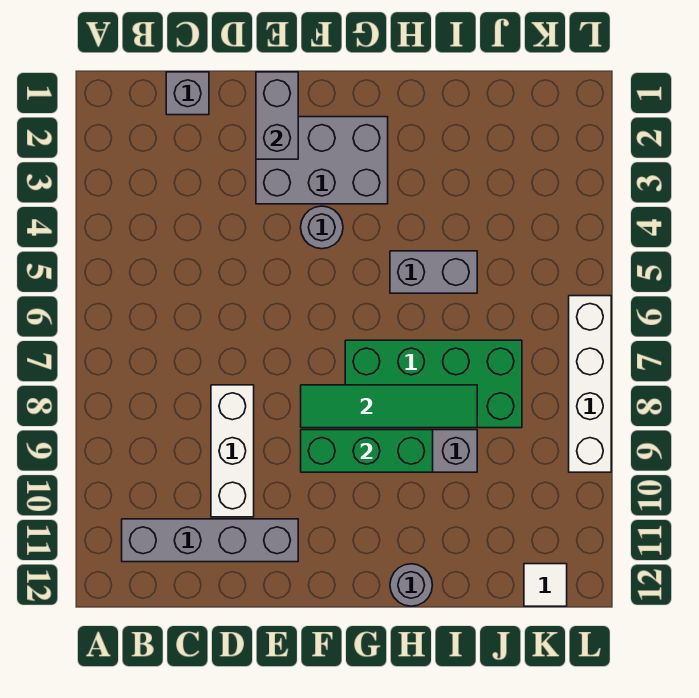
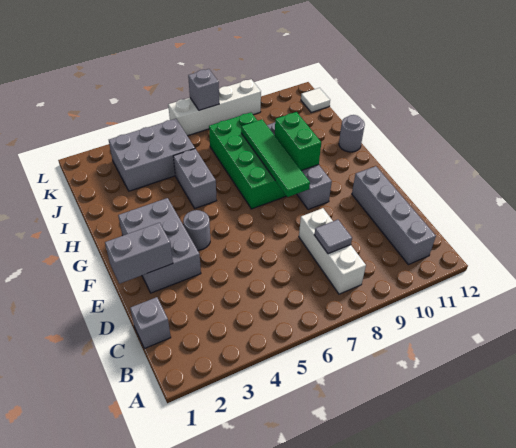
none -> grey tile C8 level 2
white brick D8:D10 level 1 -> white brick B8:D8 level 1
green brick F9:H9 level 2 -> green brick G9:H9 level 2
none -> grey brick J3:K5 level 1
none -> grey brick L7 level 2

